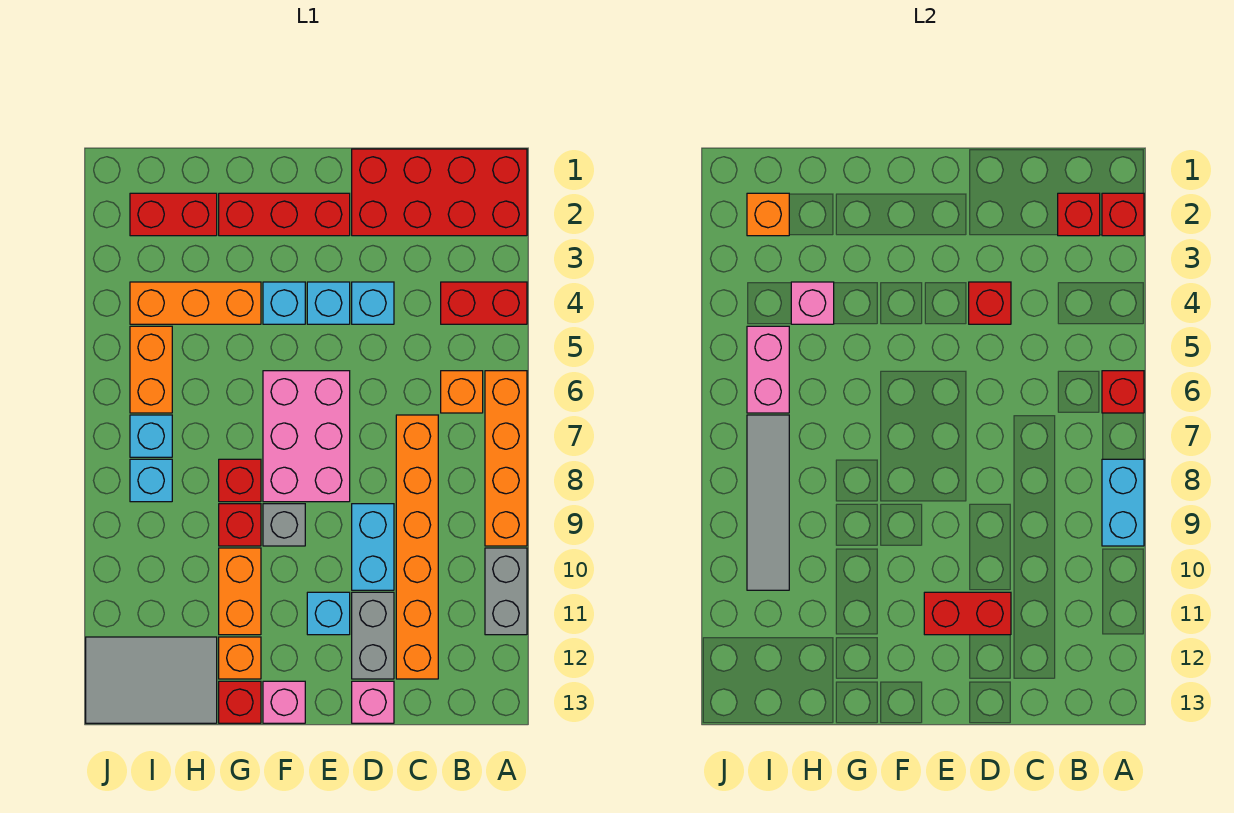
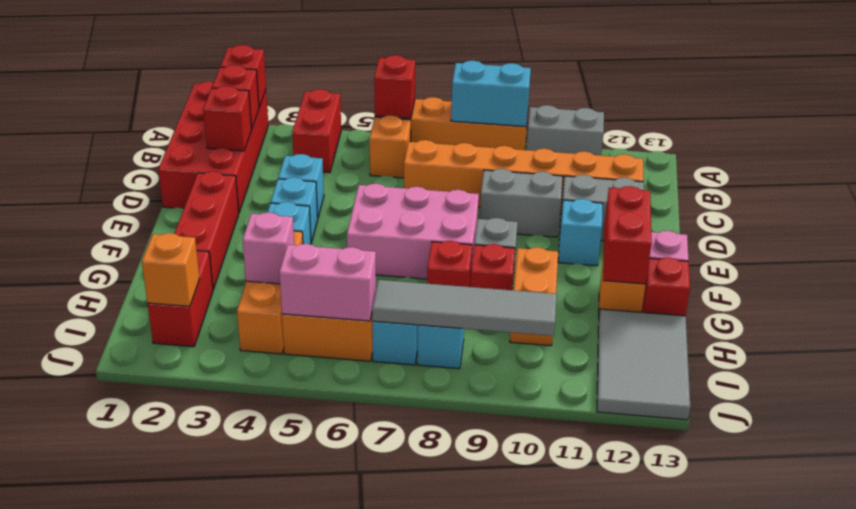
red brick D4 level 2 -> red brick C2 level 2
cyan brick D9:D10 level 1 -> grey brick D9:D10 level 1
red brick D11:E11 level 2 -> red brick F12:G12 level 2
pink brick D13 level 1 -> none
orange brick G10:G11 level 1 -> orange brick G10:H10 level 1

